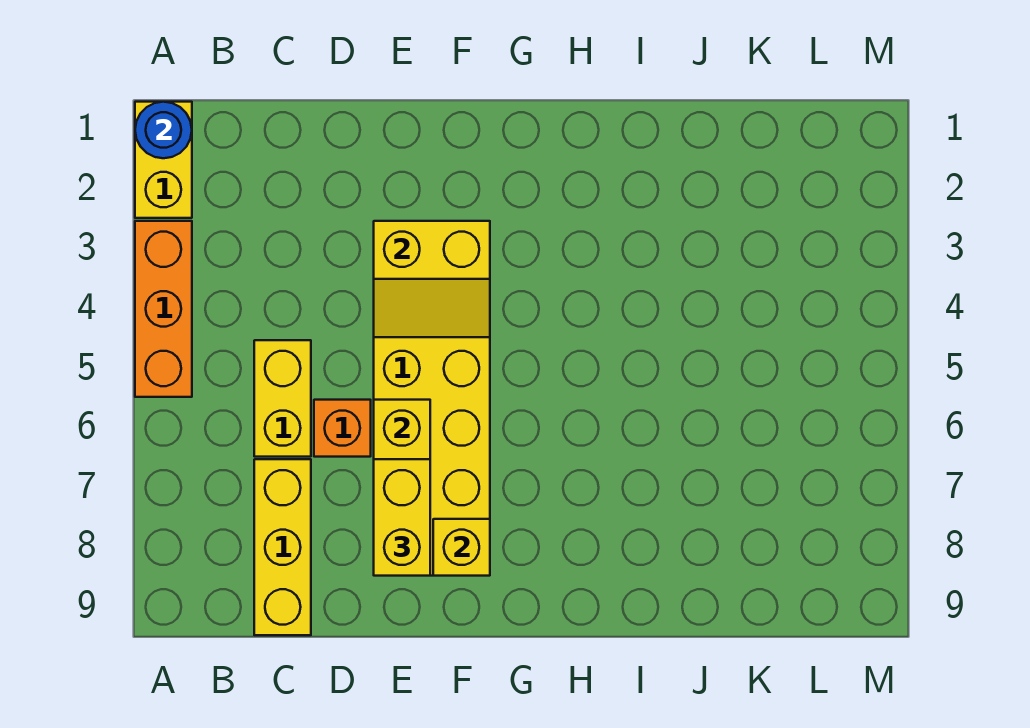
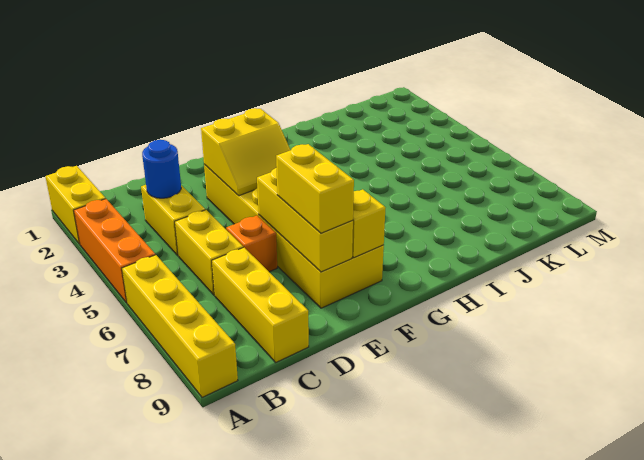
blue round brick A1 level 2 -> blue round brick C3 level 2
none -> yellow brick A6:A9 level 1
none -> yellow brick C3:C4 level 1

